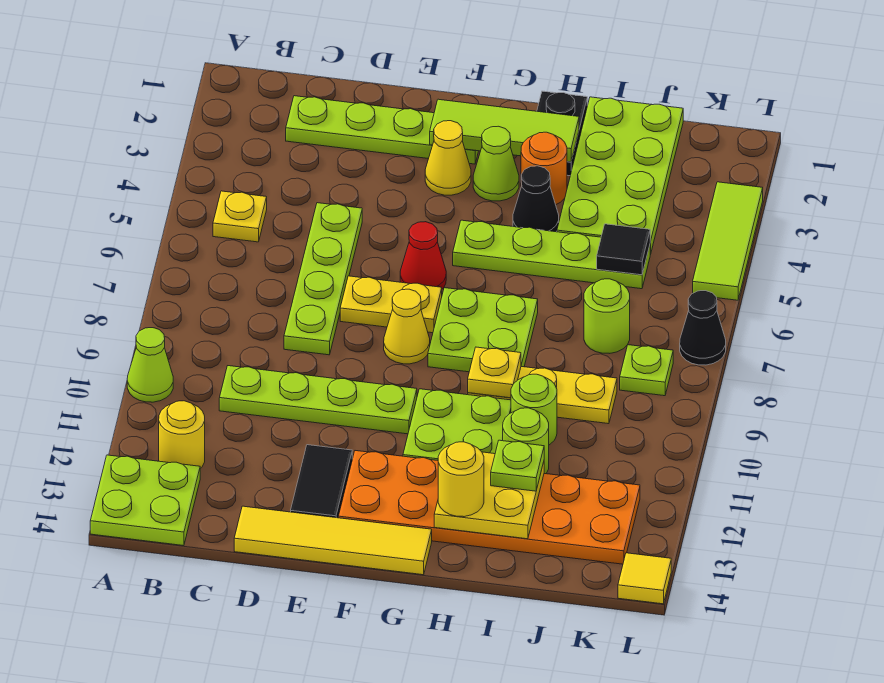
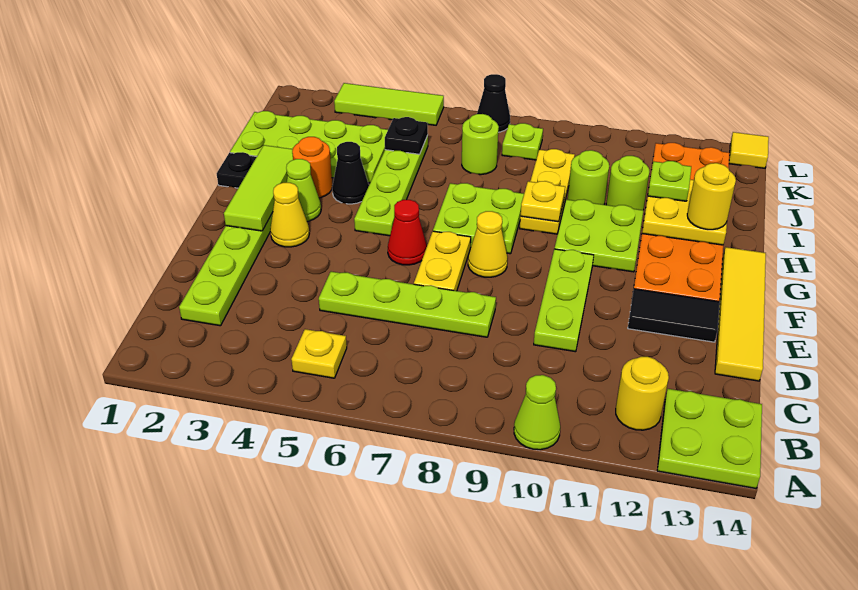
lime plate C10:F10 level 1 -> lime plate D10:F10 level 1
black tile J5 level 2 -> black plate J5 level 2

